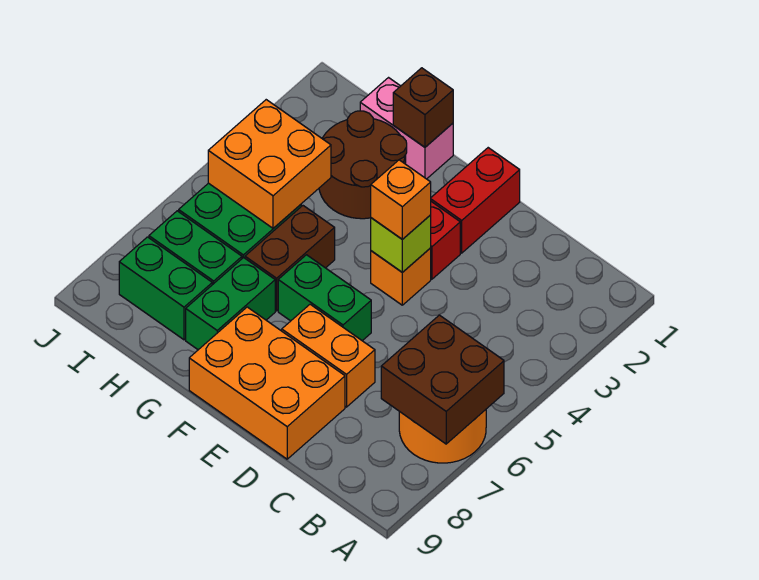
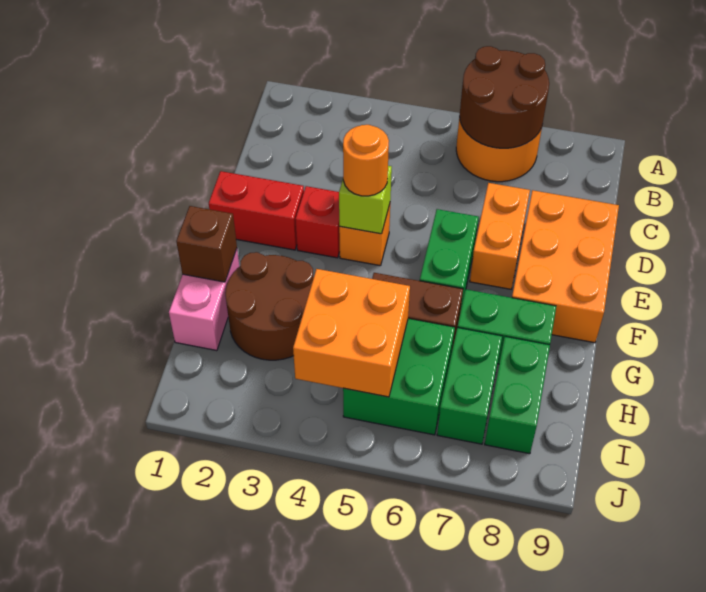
brown brick A6:B7 level 2 -> brown round brick A6:B7 level 2
orange brick E4 level 3 -> orange round brick E4 level 3

